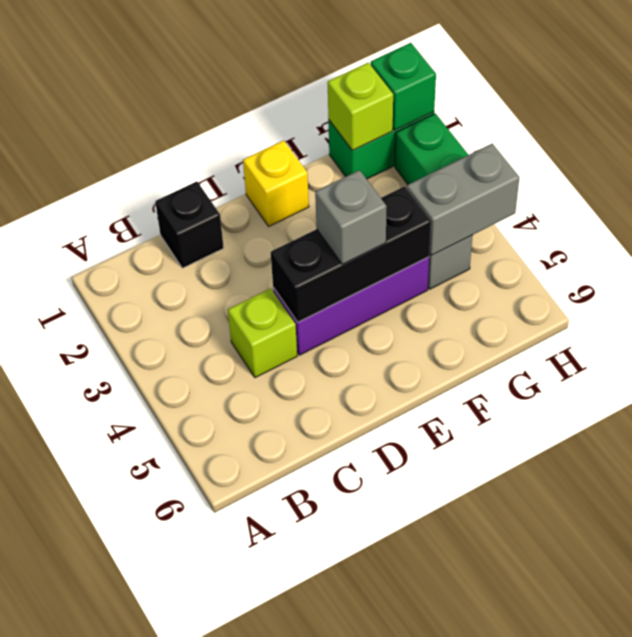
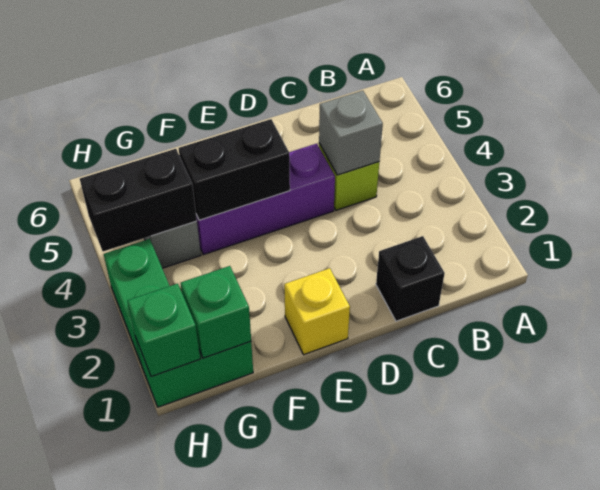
black brick D4:F4 level 2 -> black brick E4:F4 level 2
grey brick E4 level 3 -> grey brick C4 level 2
lime brick G1 level 2 -> green brick G1 level 2
grey brick G4:H4 level 2 -> black brick G4:H4 level 2

